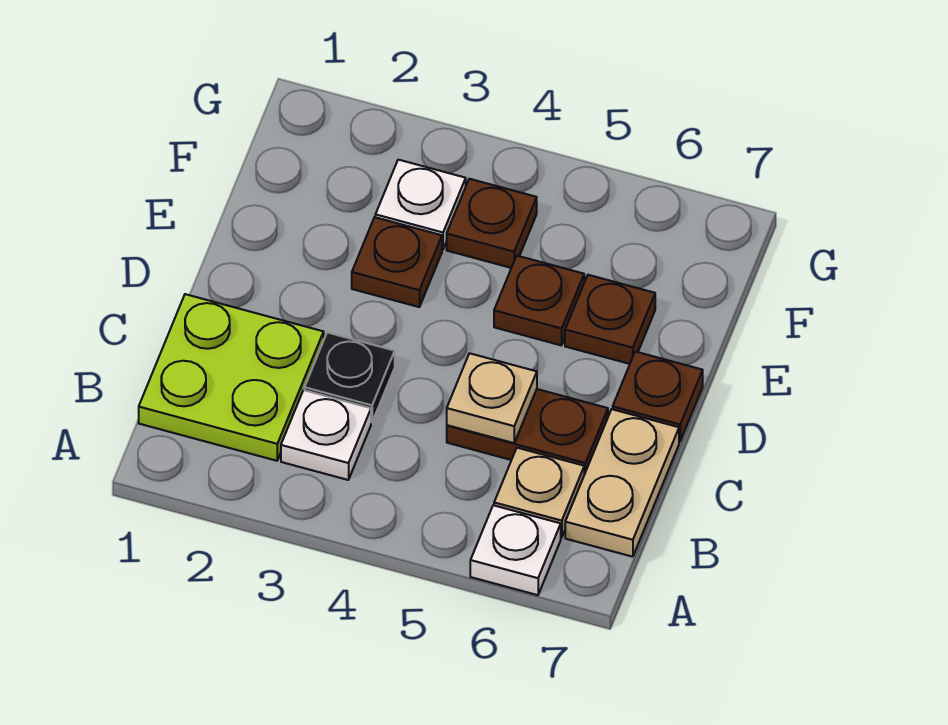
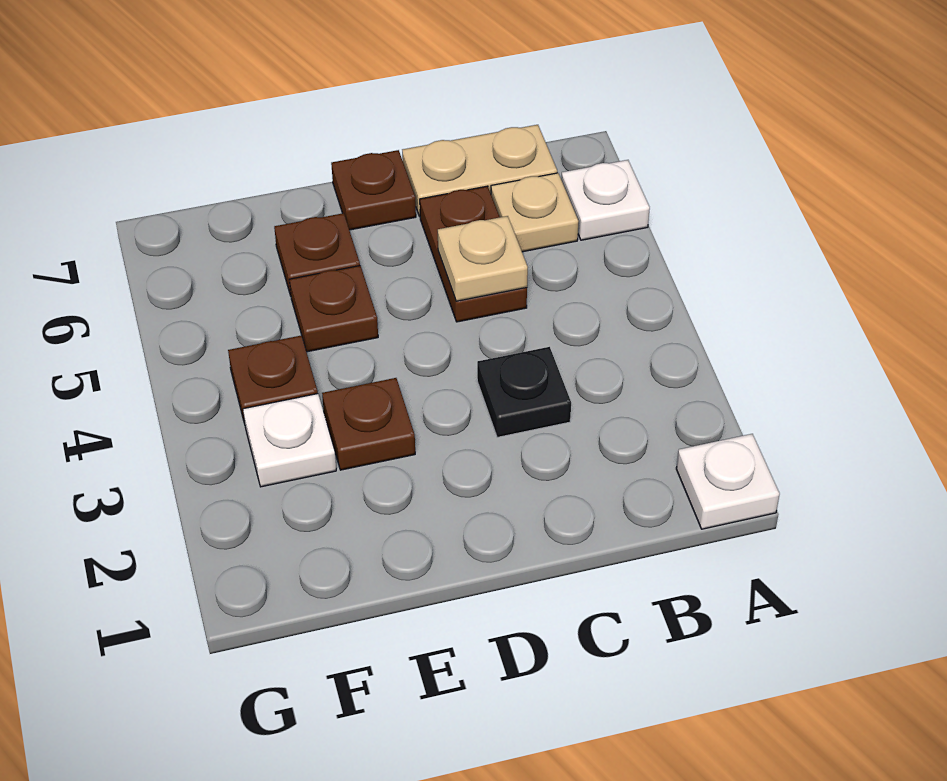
lime plate B1:C2 level 1 -> none
white plate B3 level 1 -> white plate A1 level 1

